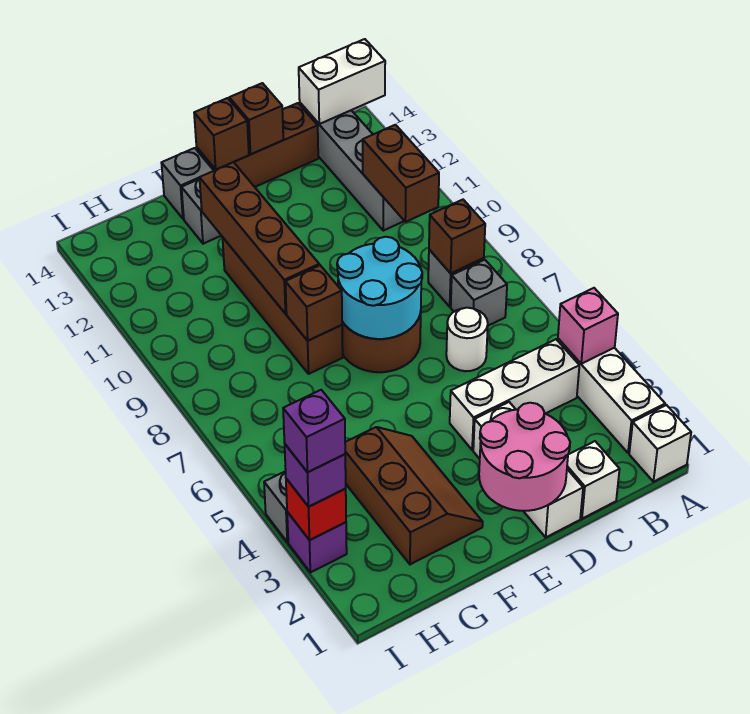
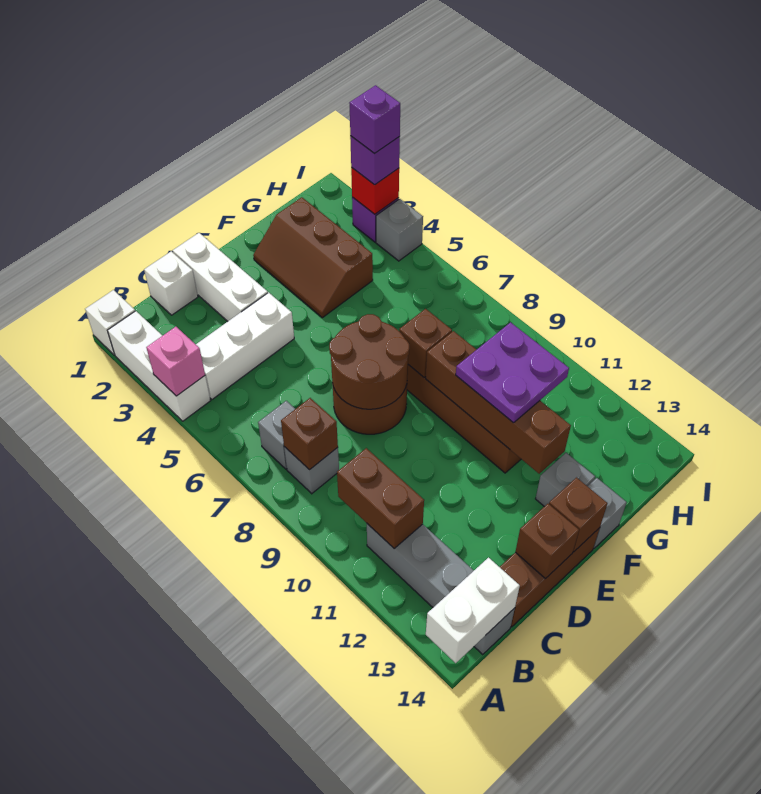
white round brick C6 level 1 -> none
pink round brick D1:E2 level 2 -> none
cyan round brick D7:E8 level 2 -> brown round brick D7:E8 level 2
none -> purple plate F10:G11 level 3

